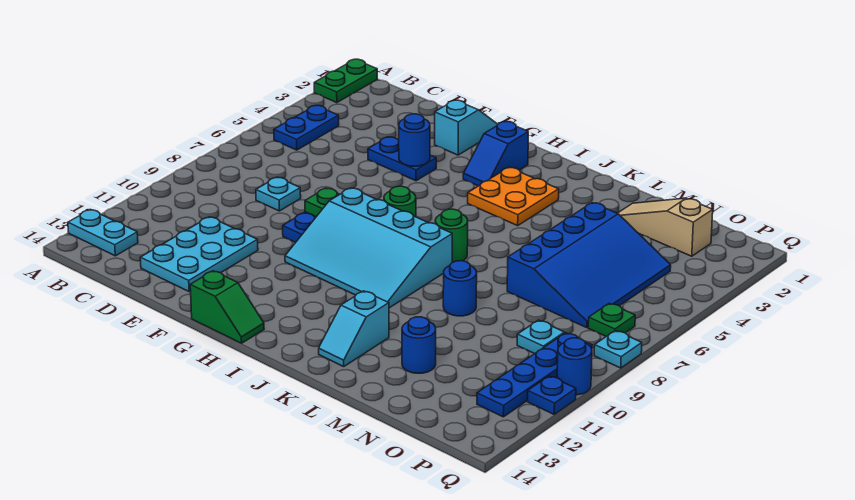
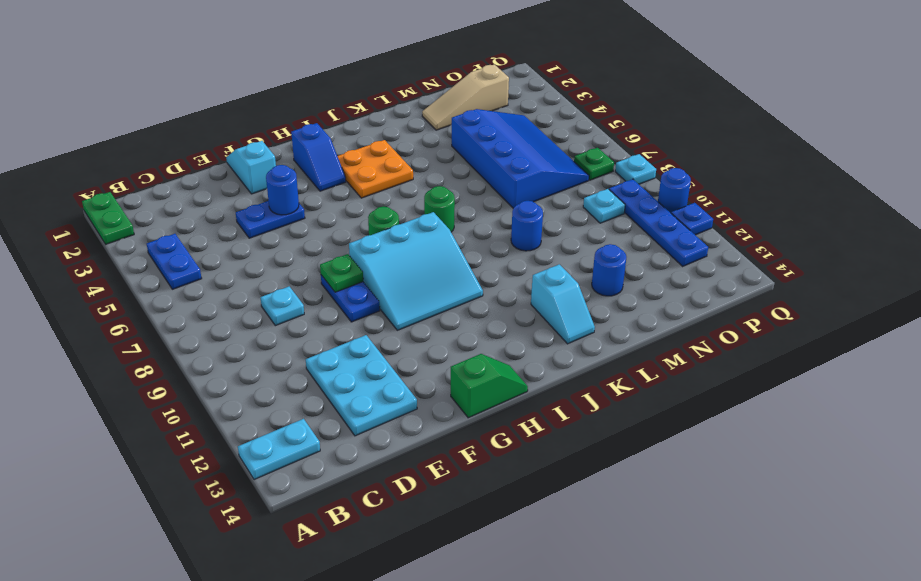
cyan slope G8:J10 level 1 top 8 -> cyan slope G8:I10 level 1 top 8

